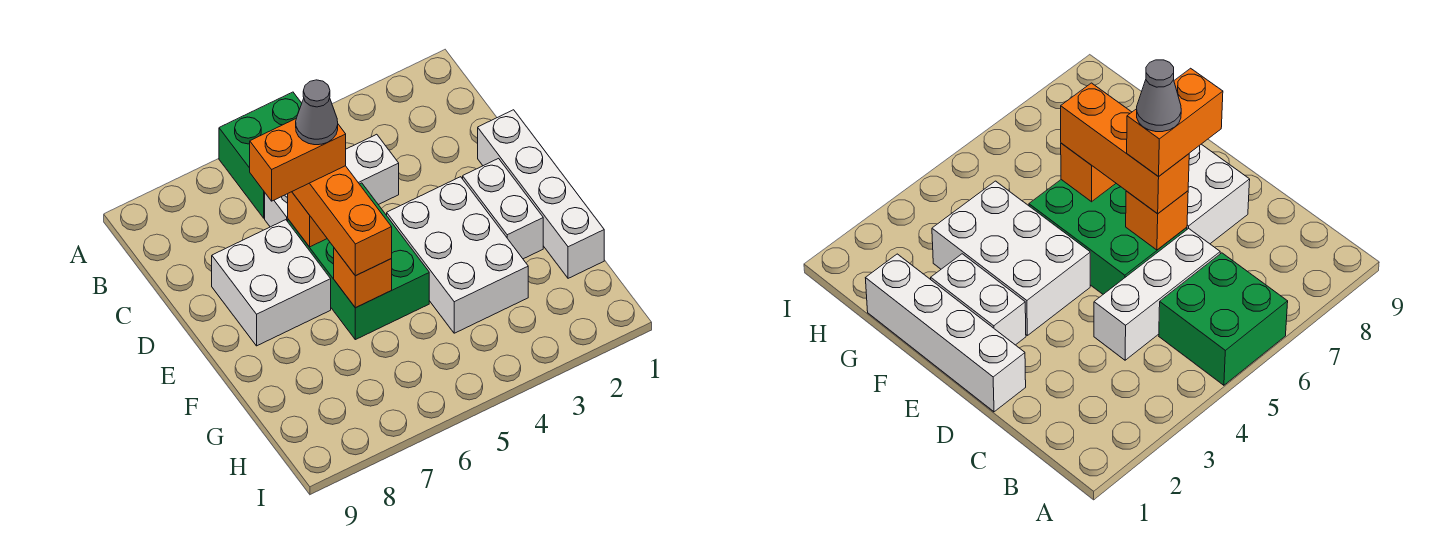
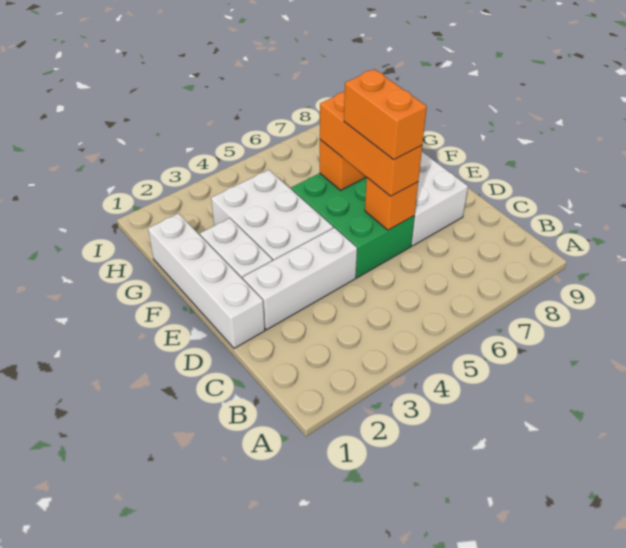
green brick A5:B6 level 1 -> none
white brick C4:C6 level 1 -> white brick D2:D4 level 1
orange brick D6:D7 level 4 -> orange brick D6:E6 level 4
grey cone D6 level 5 -> none

